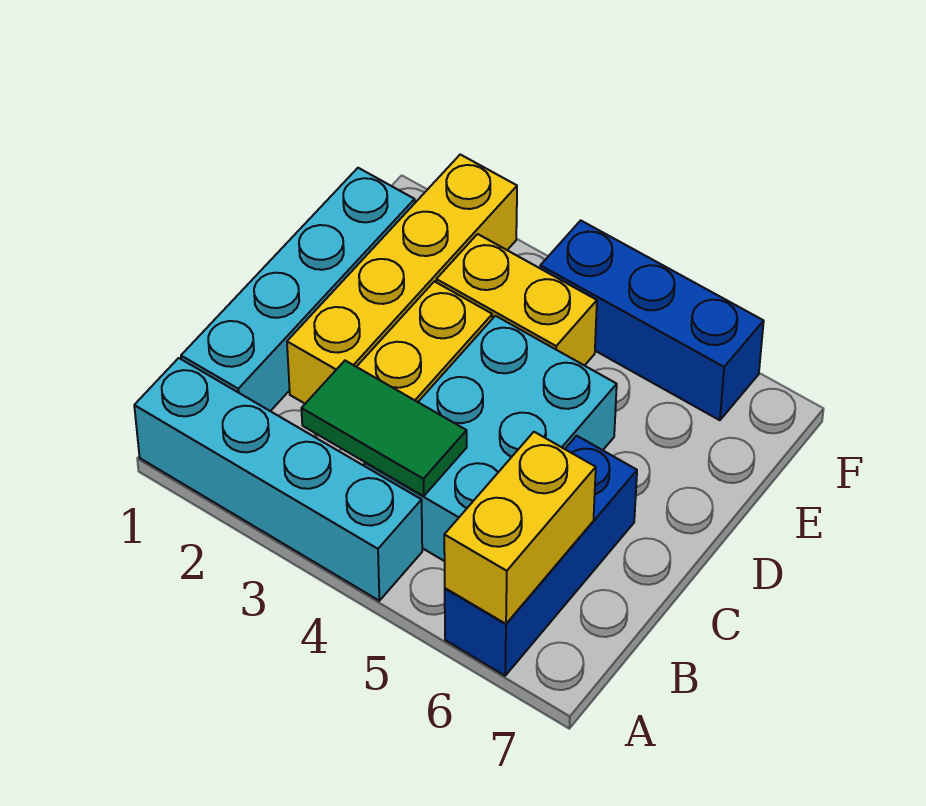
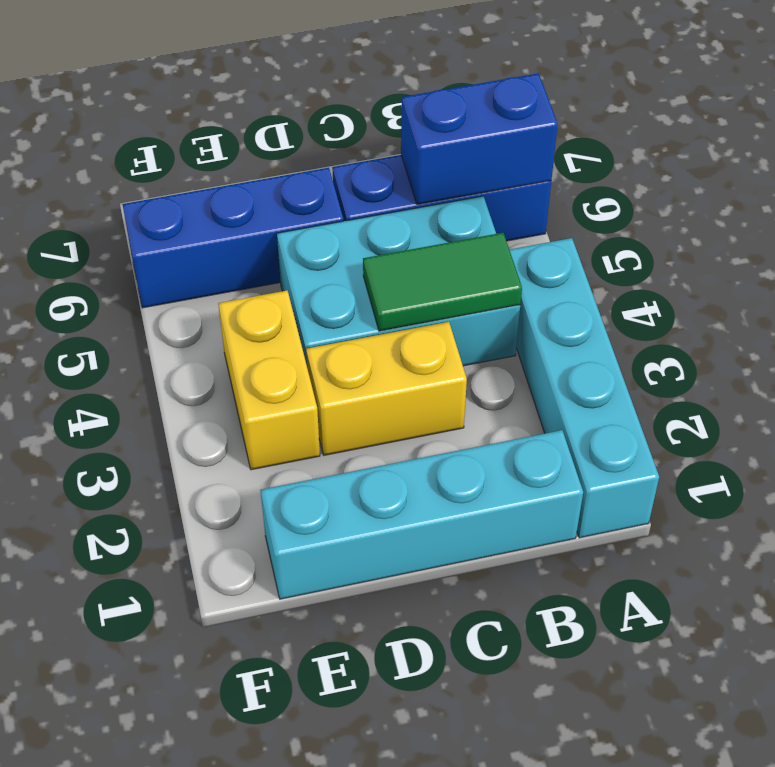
yellow brick A6:B6 level 2 -> blue brick A6:B6 level 2
green tile B3:B4 level 2 -> green tile B4:C4 level 2
yellow brick C2:F2 level 1 -> none
blue brick F4:F6 level 1 -> blue brick D6:F6 level 1

